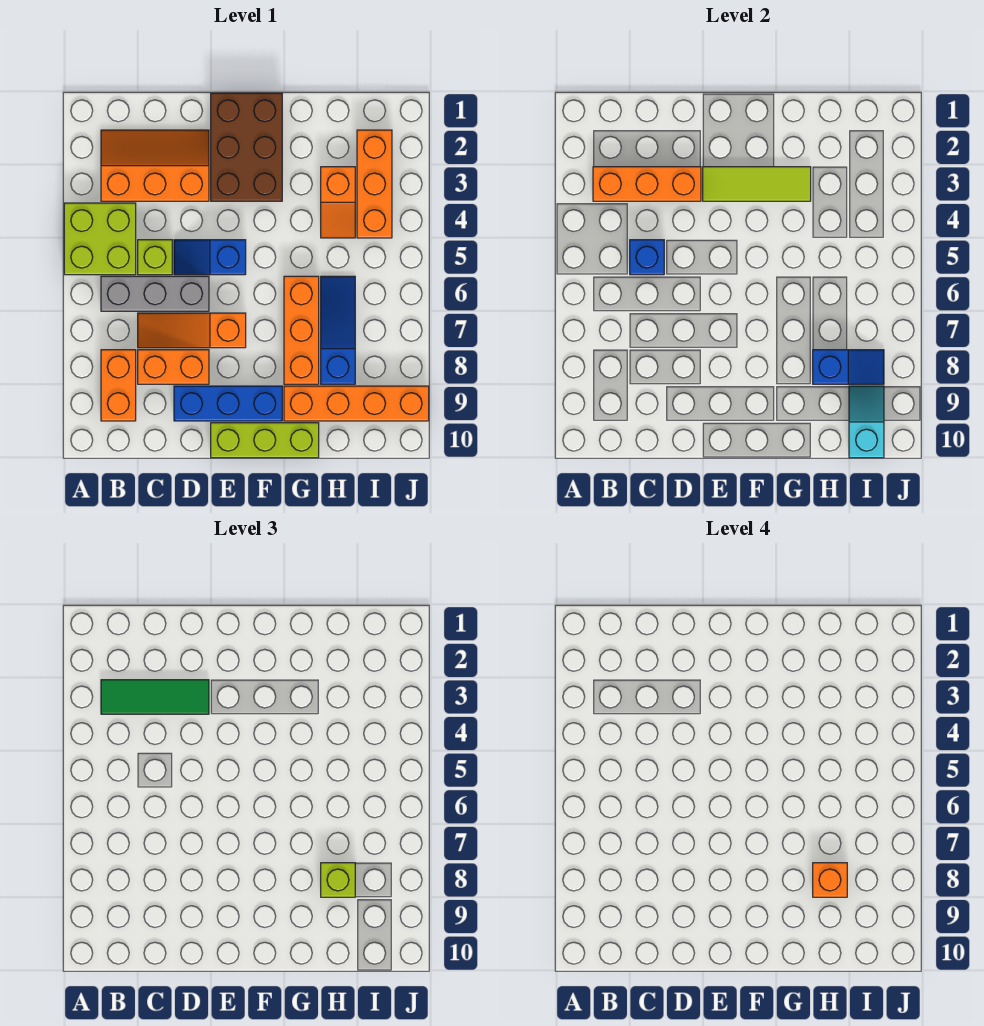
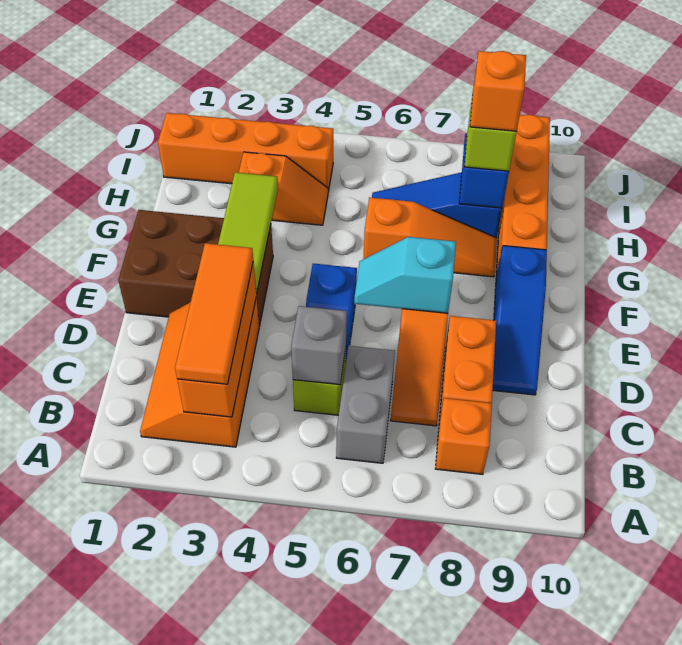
lime brick A4:B5 level 1 -> none
green tile B3:D3 level 3 -> orange tile B3:D3 level 3
grey brick B6:D6 level 1 -> grey brick B6:C6 level 1
orange brick B8:B9 level 1 -> orange brick B8 level 1
blue brick C5 level 2 -> grey brick C5 level 2
blue brick D9:F9 level 1 -> blue slope D9:F9 level 1 top F
lime brick E10:G10 level 1 -> none
orange brick G6:G8 level 1 -> orange slope G6:G8 level 1 top 6
orange brick I2:I4 level 1 -> orange brick I1:I4 level 1
cyan slope I9:I10 level 2 top 10 -> cyan slope E6:E7 level 2 top 7

